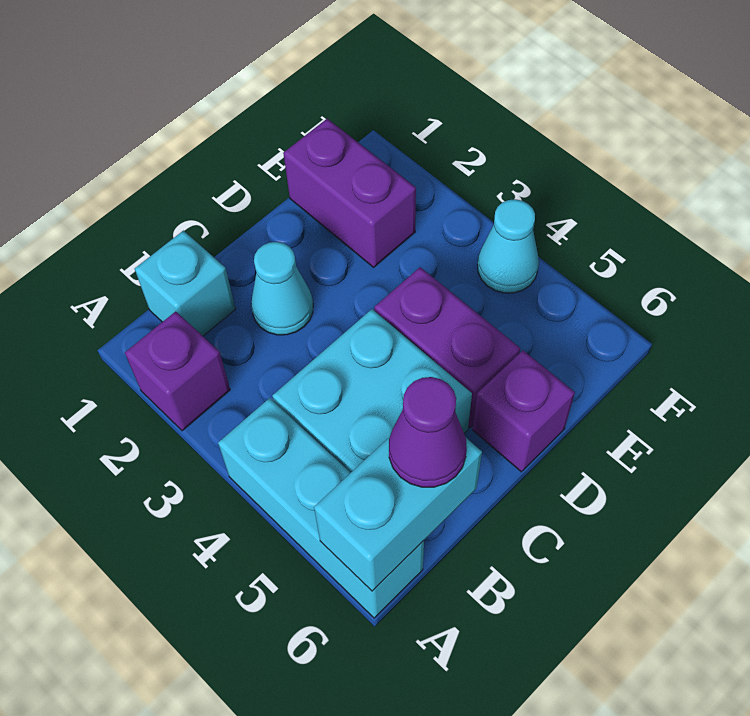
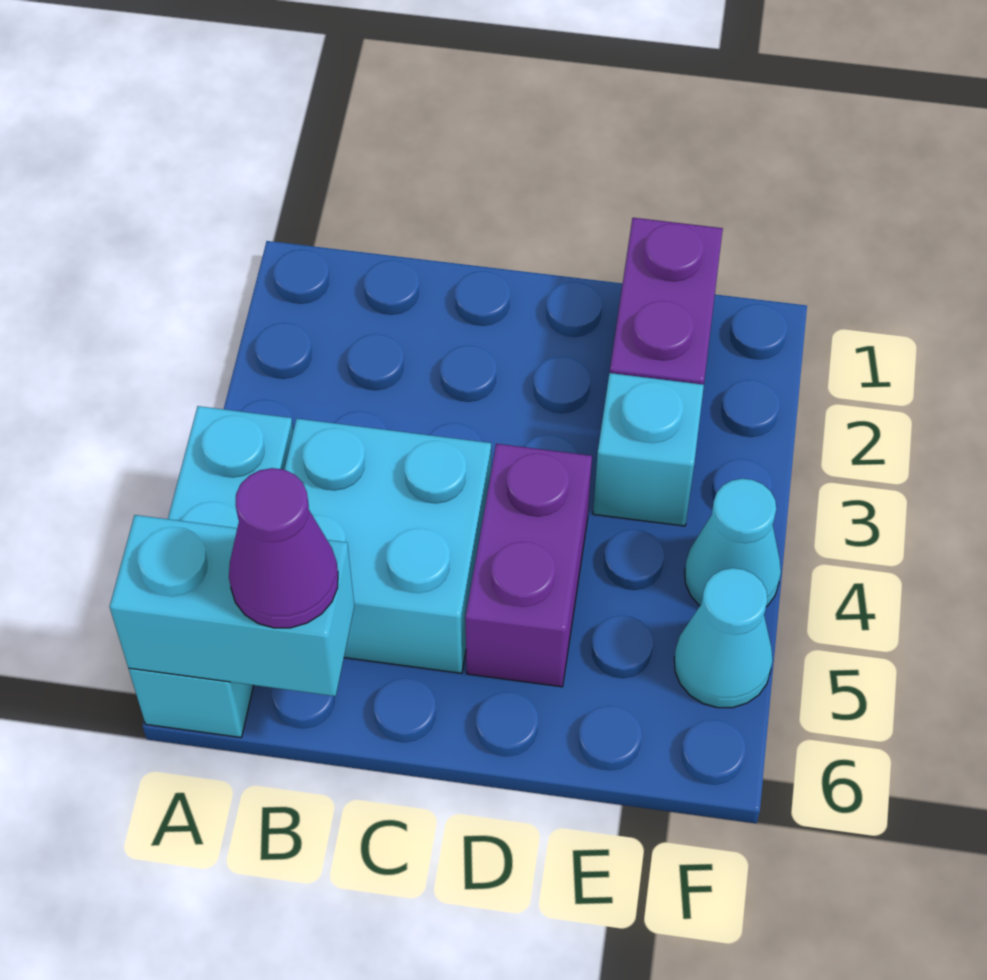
purple brick A2 level 1 -> none
cyan brick B1 level 1 -> cyan brick E3 level 1
cyan cone C2 level 1 -> cyan cone F5 level 1
purple brick D6 level 1 -> none

